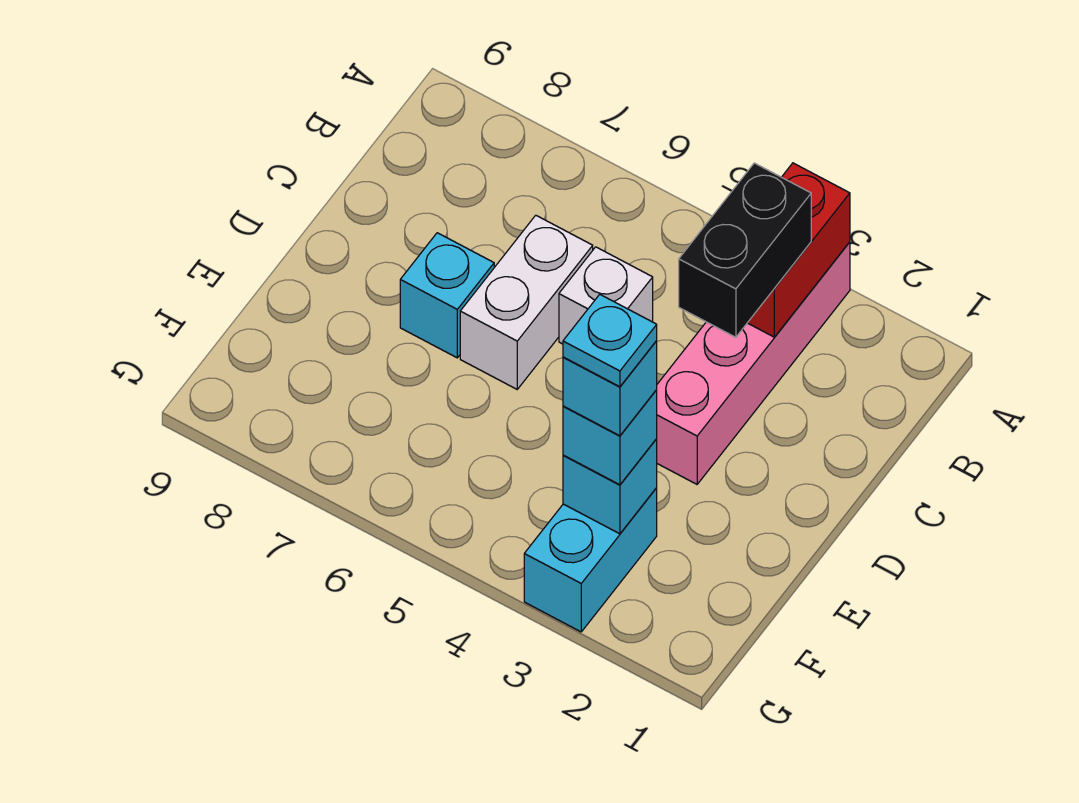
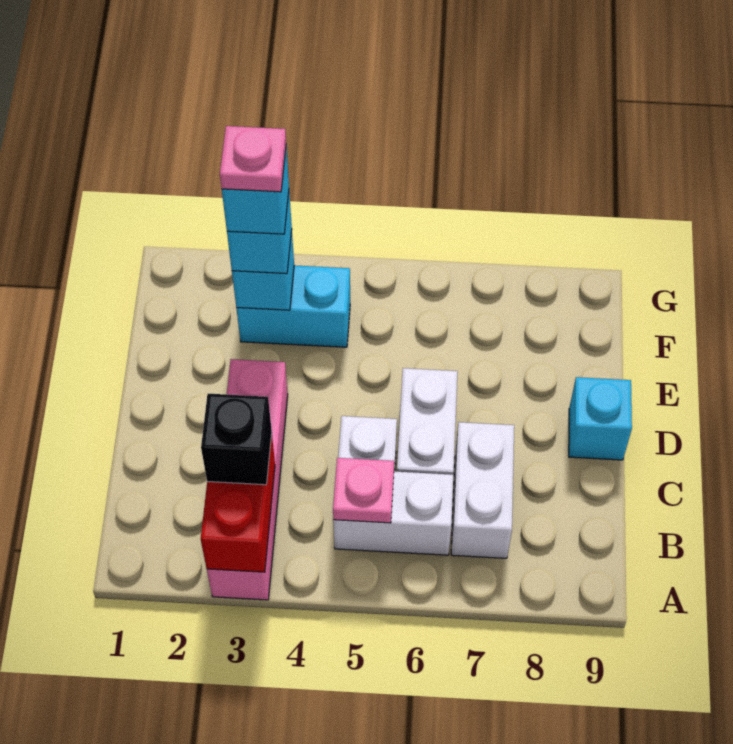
black brick B3:C3 level 3 -> black brick B3 level 3
none -> white brick B5:B6 level 1
none -> pink plate B5 level 2
none -> white brick B7:C7 level 1
cyan brick D7 level 1 -> cyan brick D9 level 1
cyan brick F3:G3 level 1 -> cyan brick F3:F4 level 1
cyan plate F3 level 5 -> pink plate F3 level 5

